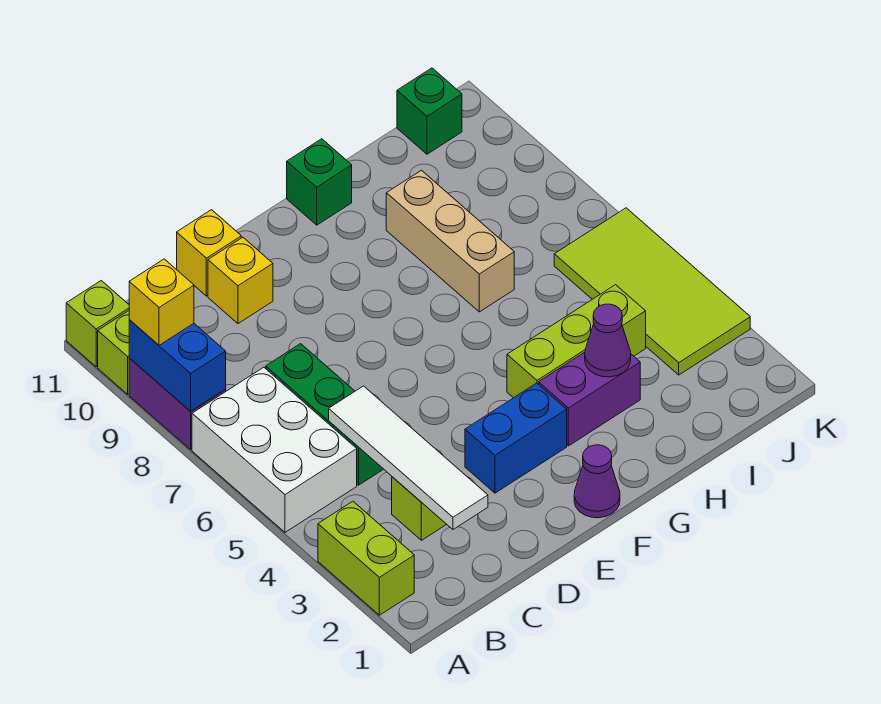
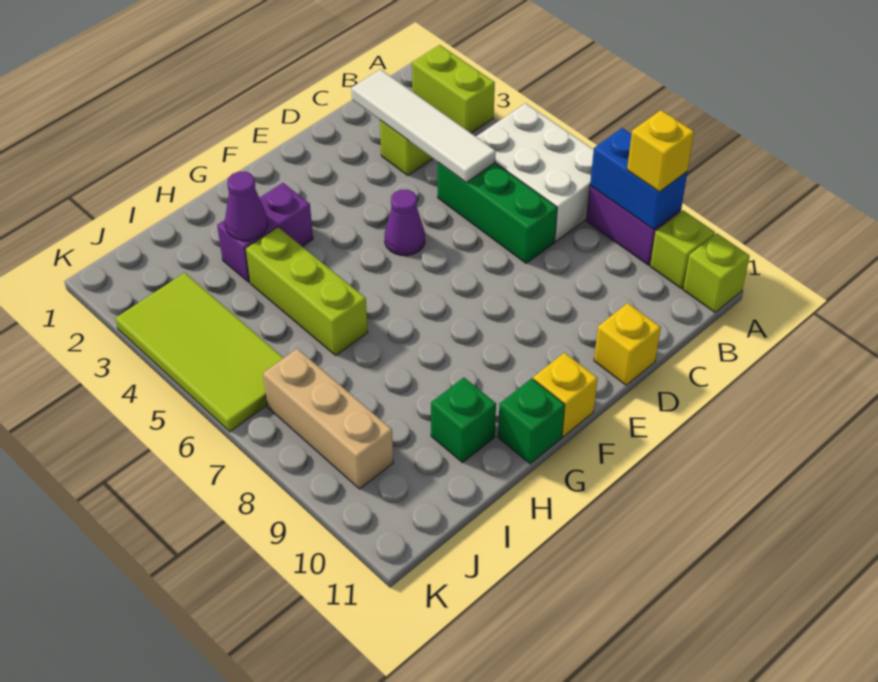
yellow brick D10 level 1 -> yellow brick F11 level 1
blue brick E3:F3 level 1 -> none
purple cone F1 level 1 -> purple cone E5 level 1
lime brick G4:I4 level 1 -> lime brick H4:H6 level 1
tan brick H7:H9 level 1 -> tan brick J7:J9 level 1
green brick J11 level 1 -> green brick H10 level 1

